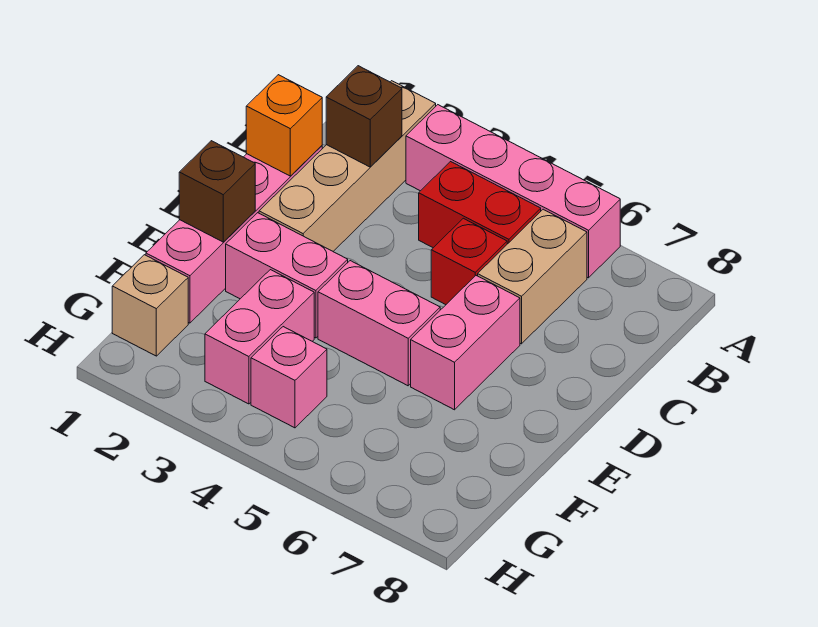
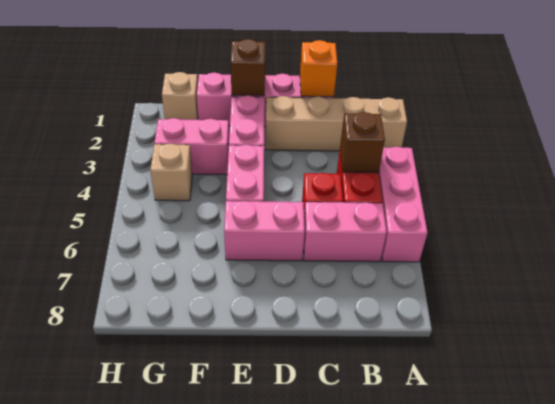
pink brick A3:A6 level 1 -> pink brick A4:A6 level 1
brown brick B2 level 2 -> brown brick B4 level 2
tan brick B6:C6 level 1 -> pink brick B6:C6 level 1
pink brick G4 level 1 -> tan brick G4 level 1

